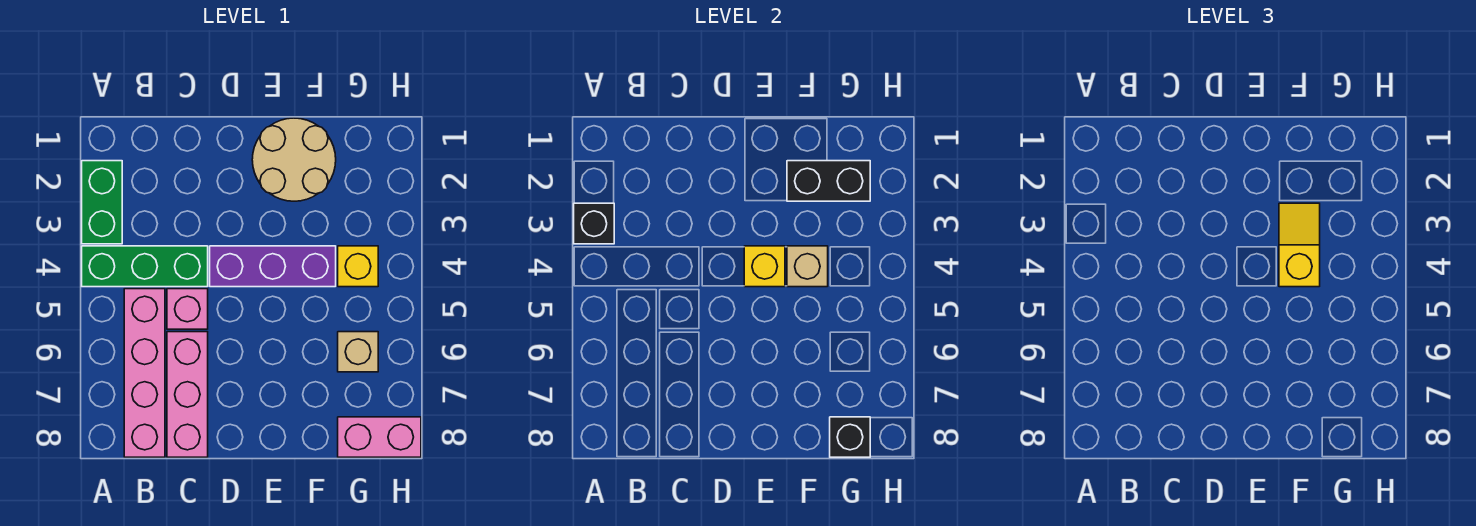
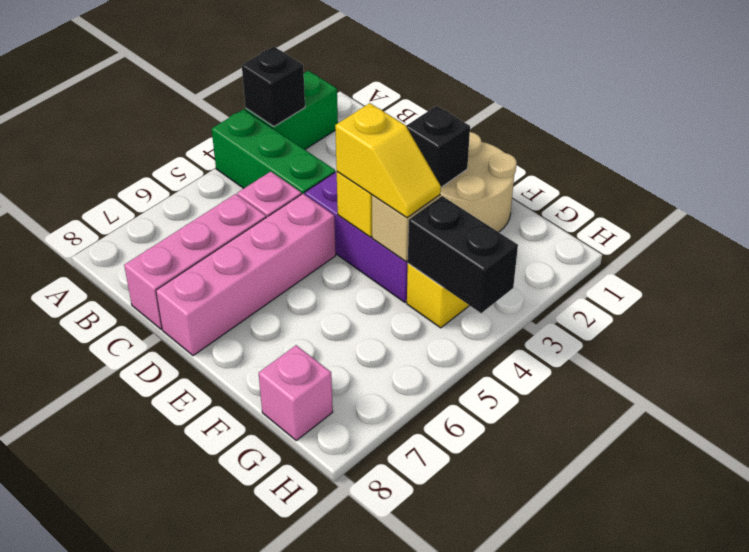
pink brick B5:B8 level 1 -> pink brick D5:D8 level 1
black brick F2:G2 level 2 -> black brick G4:H4 level 2
yellow slope F3:F4 level 3 top 4 -> yellow slope E4:F4 level 3 top E
tan brick G6 level 1 -> none
pink brick G8:H8 level 1 -> pink brick G8 level 1
black brick G8 level 2 -> black brick E2 level 2

